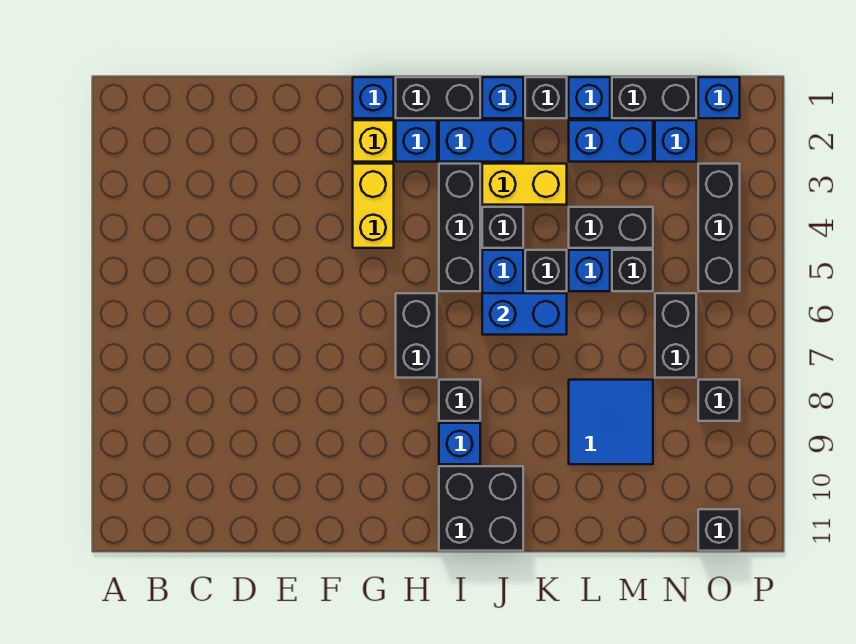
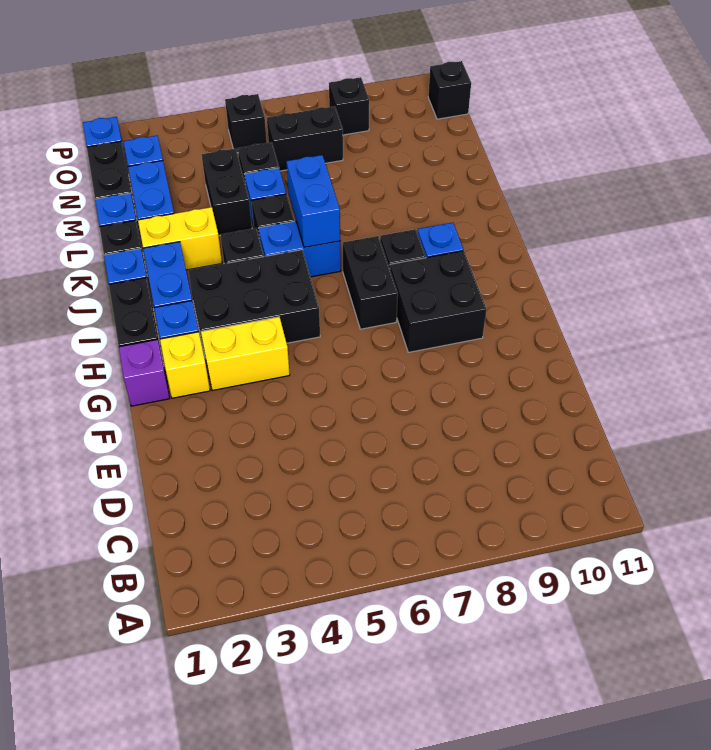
blue brick G1 level 1 -> purple brick G1 level 1
black brick H6:H7 level 1 -> black brick H7:I7 level 1
black brick I3:I5 level 1 -> black brick H3:I5 level 1
black brick I10:J11 level 1 -> black brick G8:H9 level 1
yellow brick J3:K3 level 1 -> yellow brick K2:K3 level 1
blue tile L8:M9 level 1 -> none
black brick O3:O5 level 1 -> black brick O5 level 1

